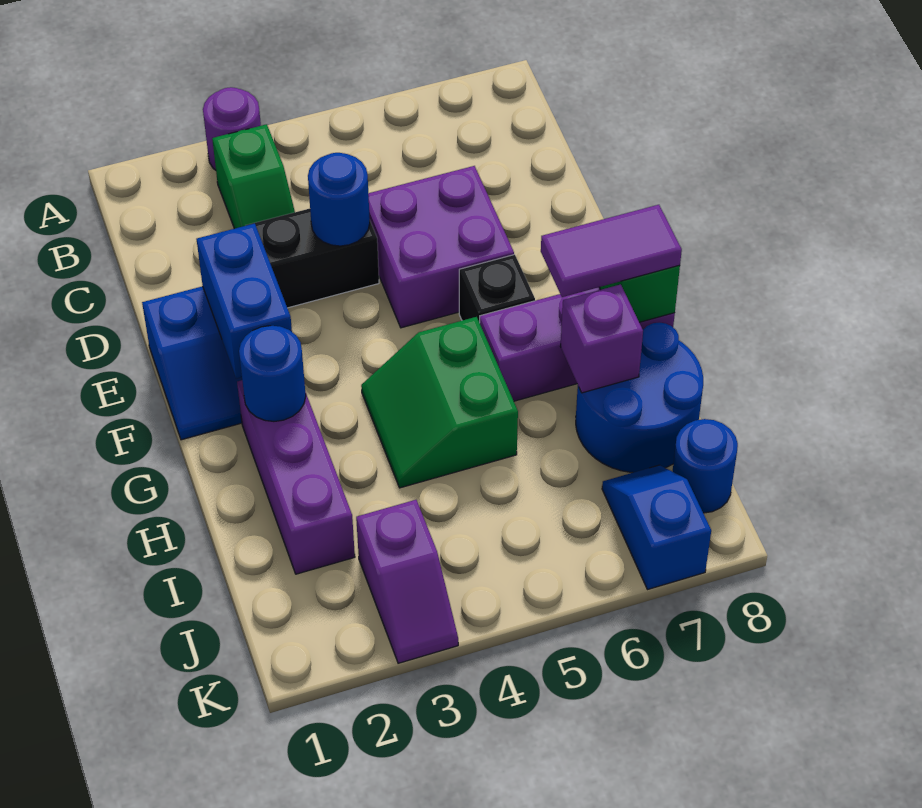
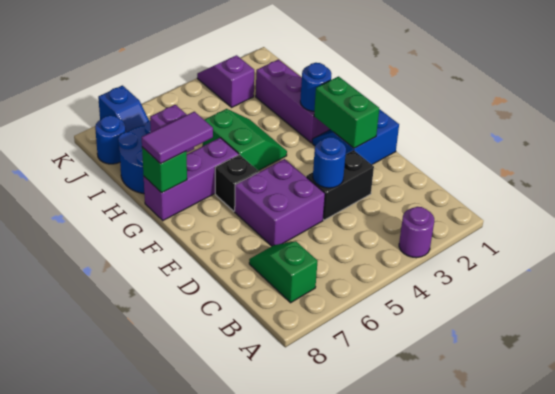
green slope B3:C3 level 1 top B -> green slope B7:C7 level 1 top B
blue brick E2:F2 level 2 -> green brick E2:F2 level 2

